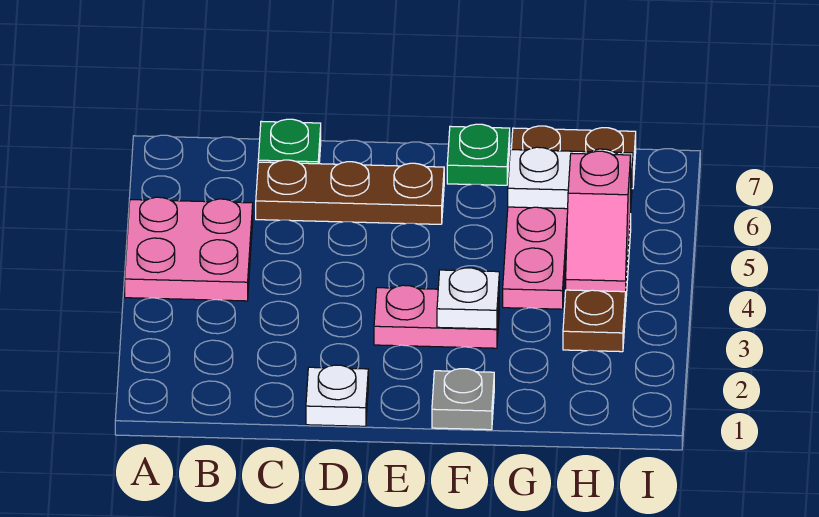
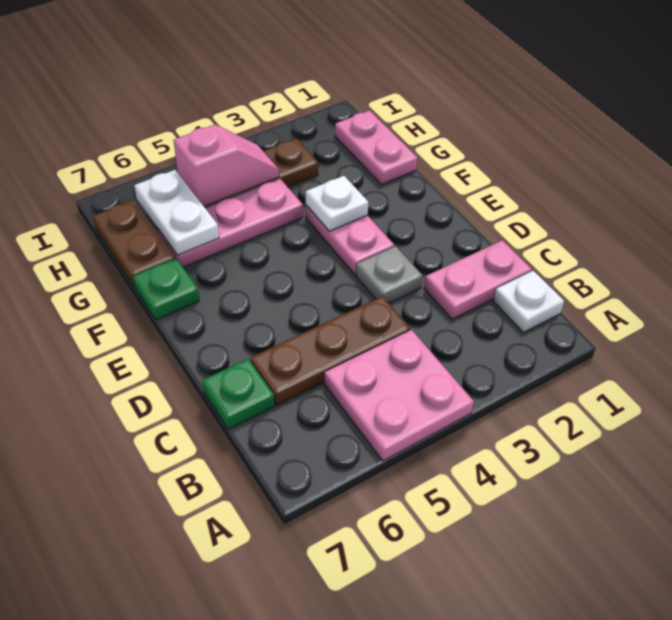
none -> pink plate C1:C2 level 1
brown plate C6:E6 level 1 -> brown plate C4:C6 level 1
white plate D1 level 1 -> white plate B1 level 1
grey plate F1 level 1 -> grey plate D3 level 1
none -> pink plate G1:H1 level 1

